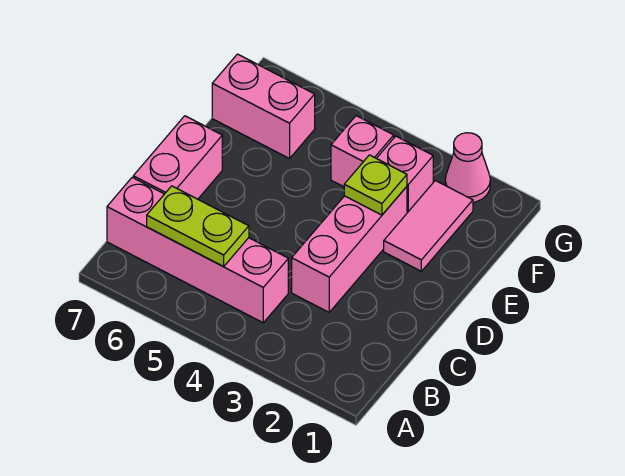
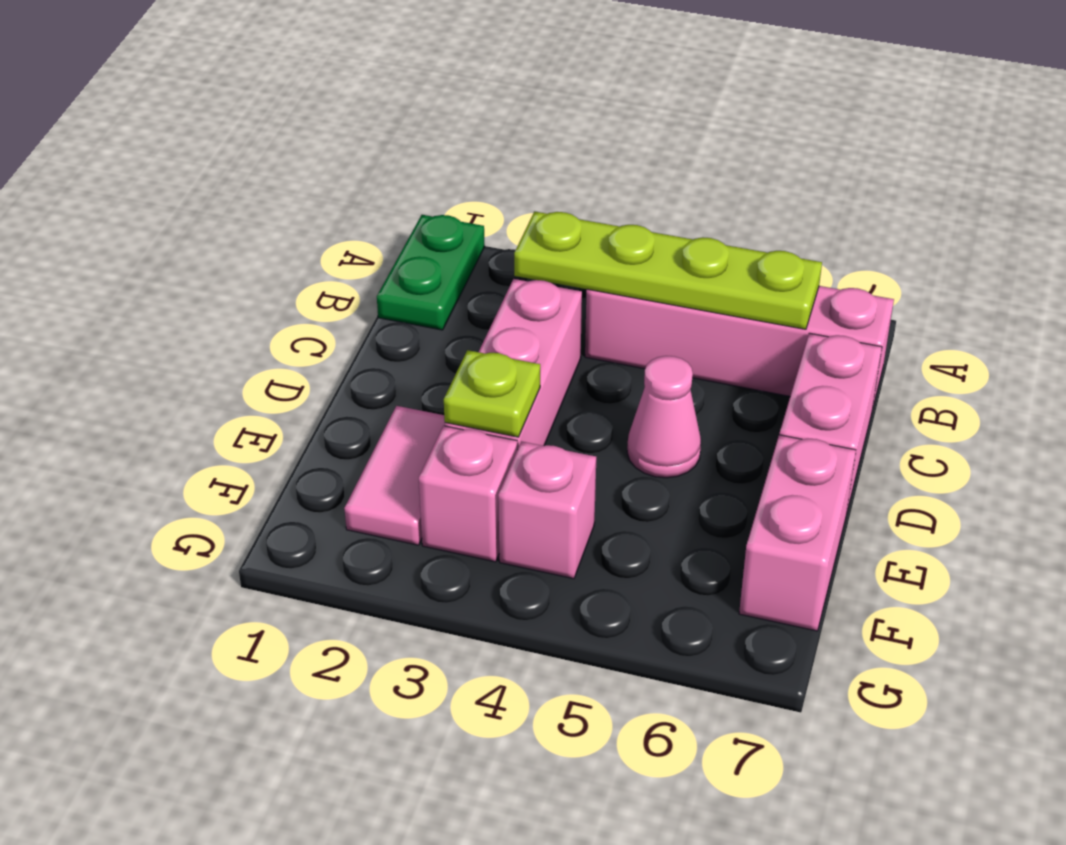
none -> green plate A1:B1 level 1
lime plate B5:B6 level 2 -> lime plate B3:B6 level 2
pink brick F6:F7 level 1 -> pink brick E7:F7 level 1
pink cone G2 level 1 -> pink cone D5 level 1

